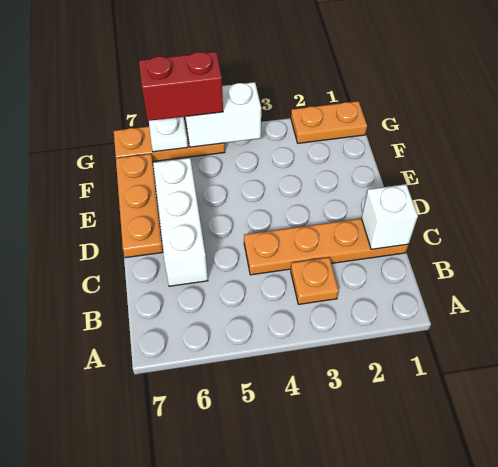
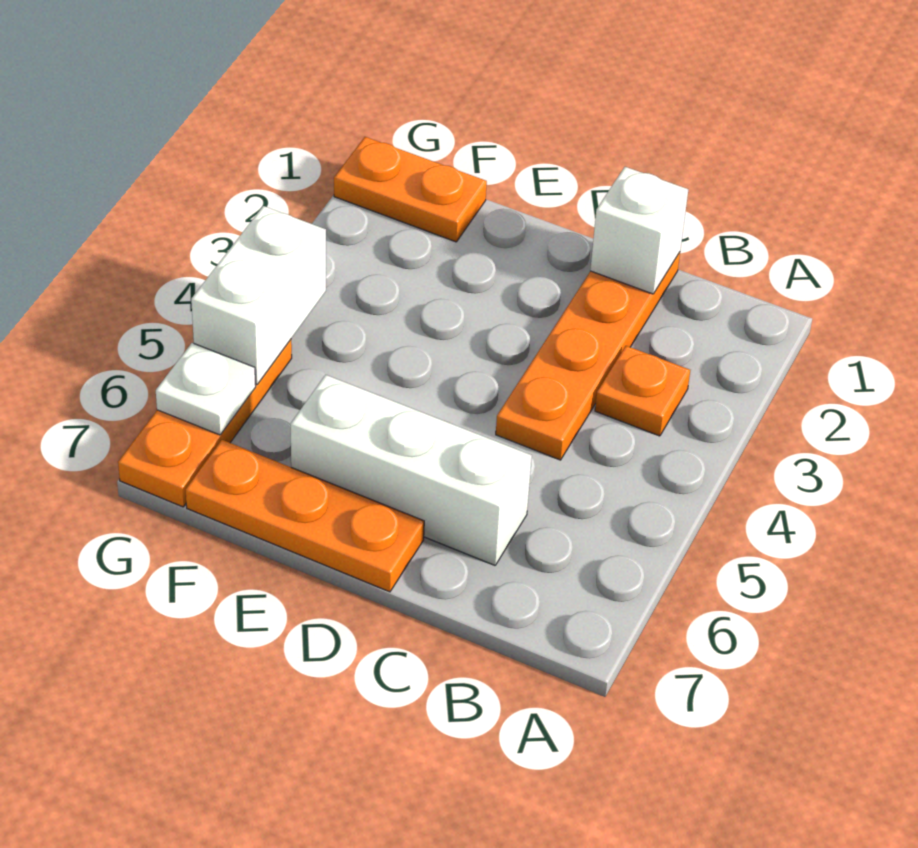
orange plate G1:G2 level 1 -> orange plate F1:G1 level 1
red brick G5:G6 level 3 -> none

